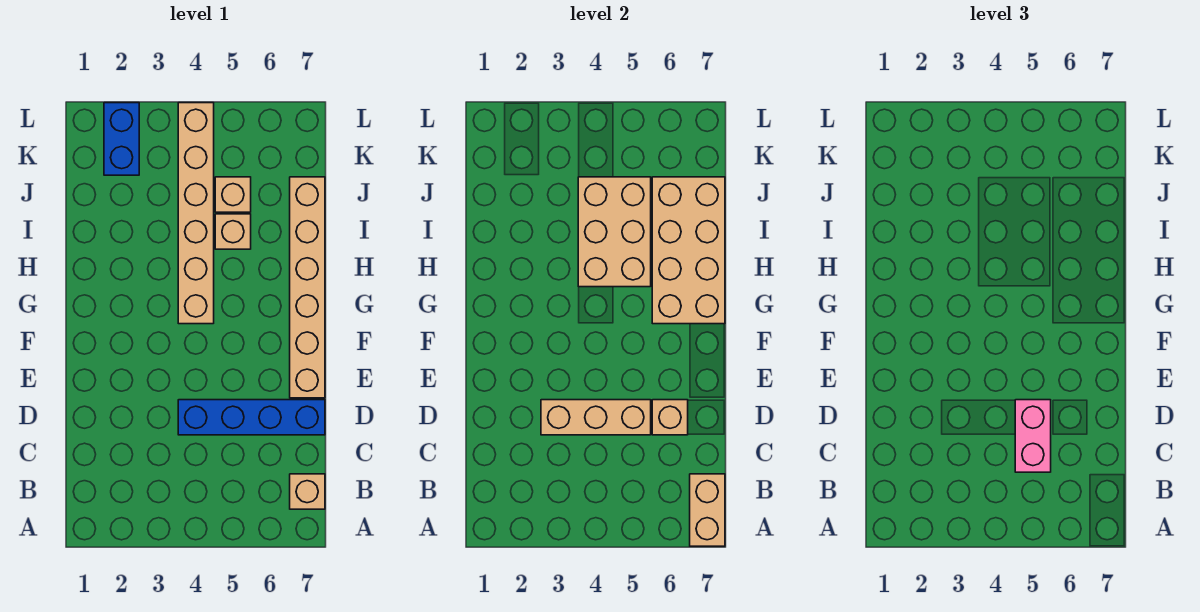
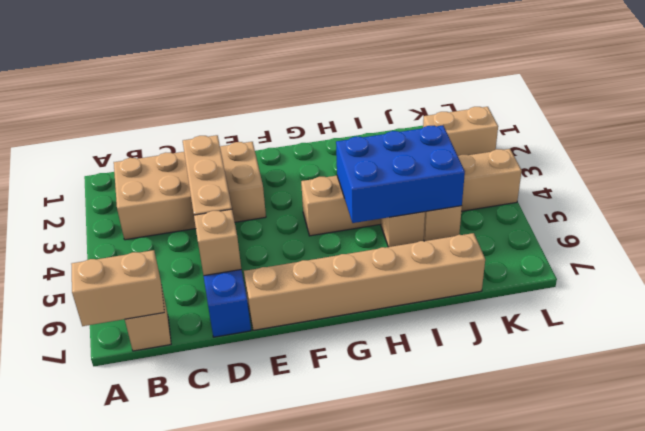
pink brick C5:D5 level 3 -> none
tan brick G6:J7 level 2 -> tan brick B2:E3 level 1
tan brick H4:J5 level 2 -> blue brick H4:J5 level 2
blue brick K2:L2 level 1 -> tan brick K2:L2 level 1

